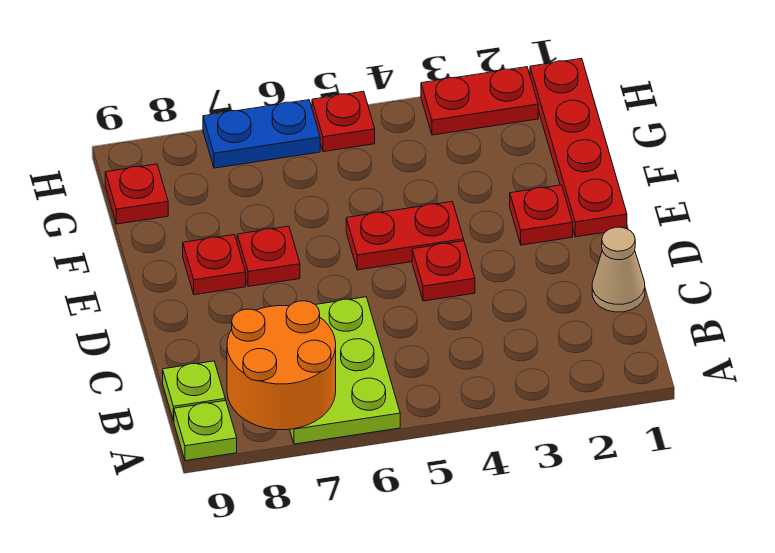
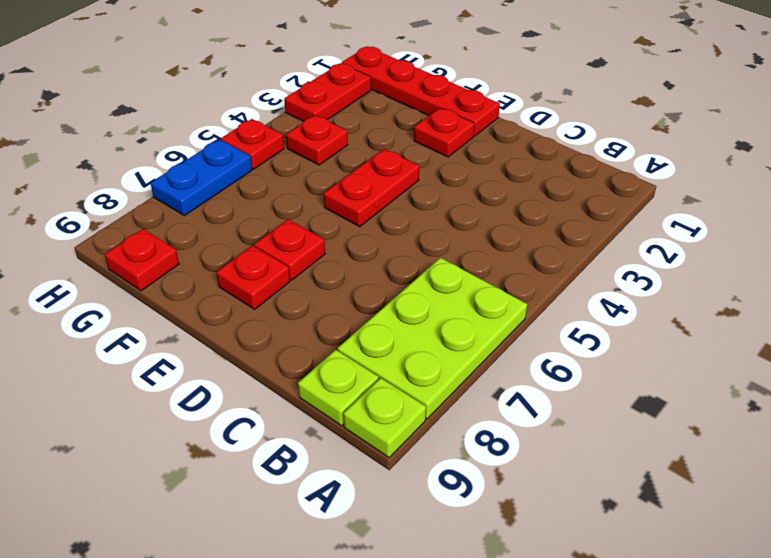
lime plate A6:C7 level 1 -> lime plate A6:B8 level 1
orange round brick A7:B8 level 2 -> none
tan cone C1 level 1 -> none
red plate D4 level 1 -> red plate G4 level 1

